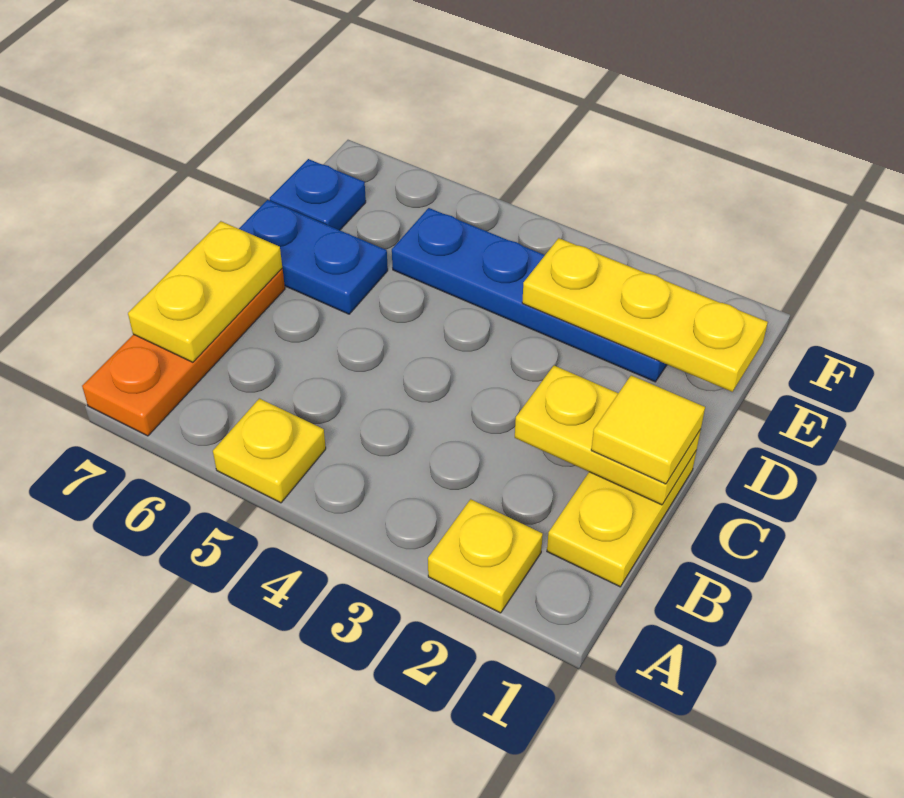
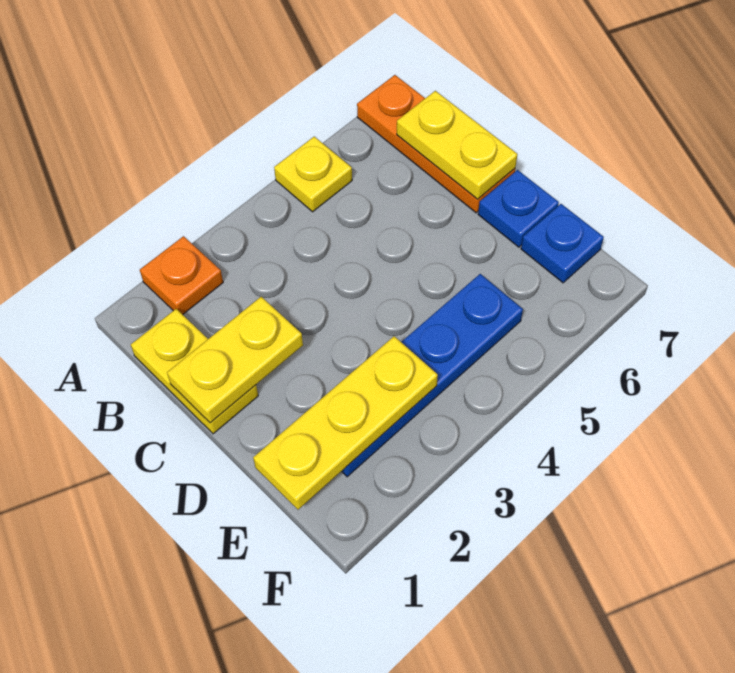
yellow plate A2 level 1 -> orange plate A2 level 1
yellow tile C1 level 3 -> none
blue plate D6:D7 level 1 -> blue plate D7 level 1

